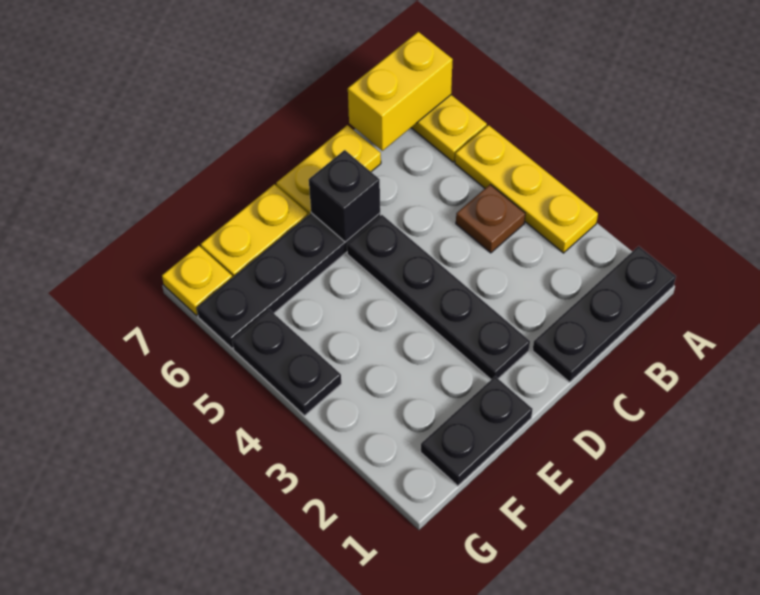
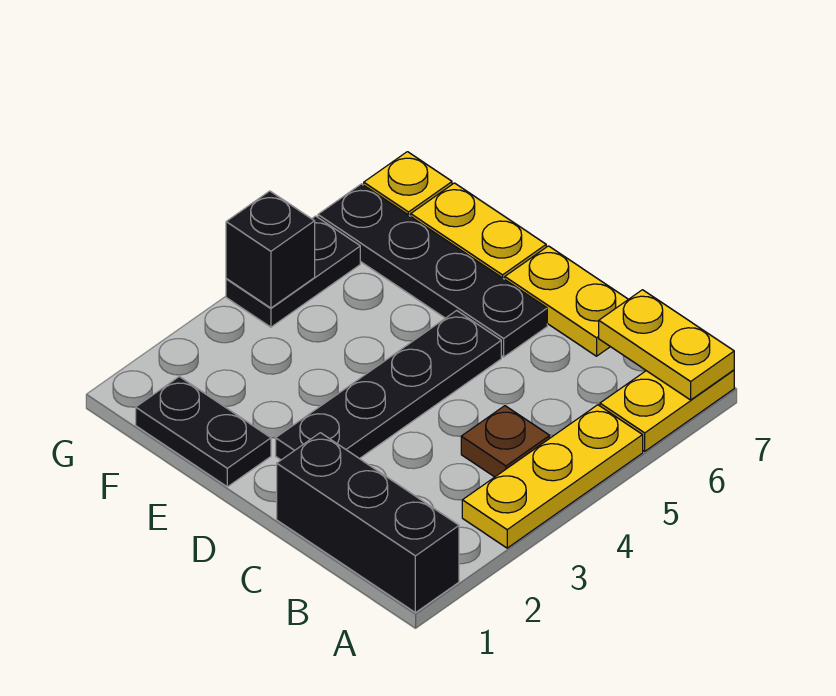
black plate A1:C1 level 1 -> black brick A1:C1 level 1
yellow brick A7:B7 level 2 -> yellow plate A7:B7 level 2
black brick D6 level 2 -> black brick G4 level 2

